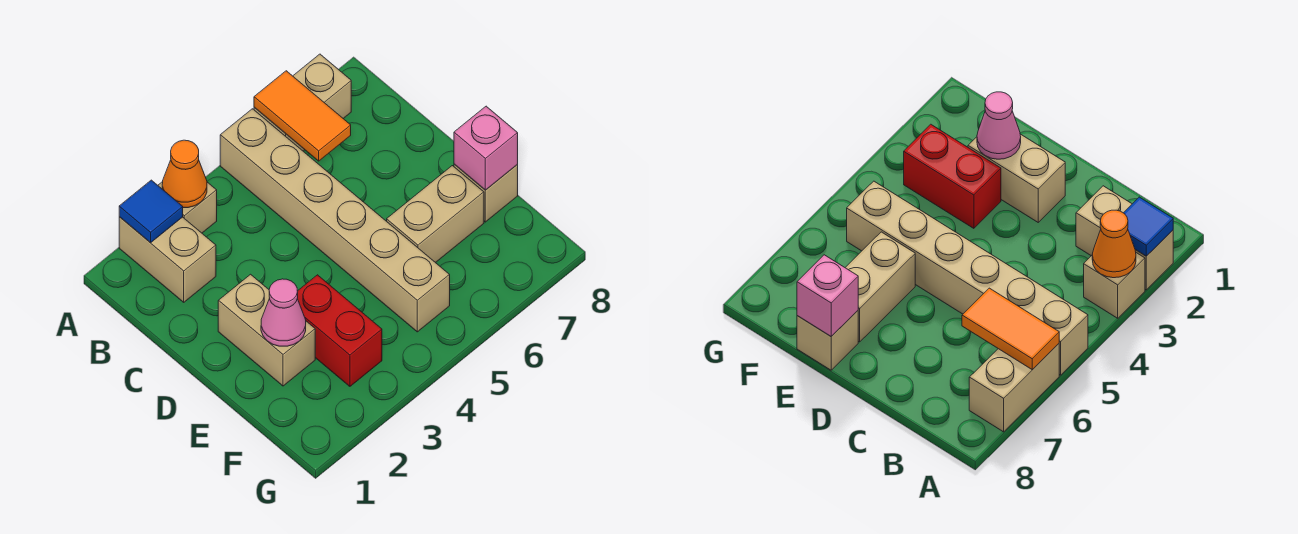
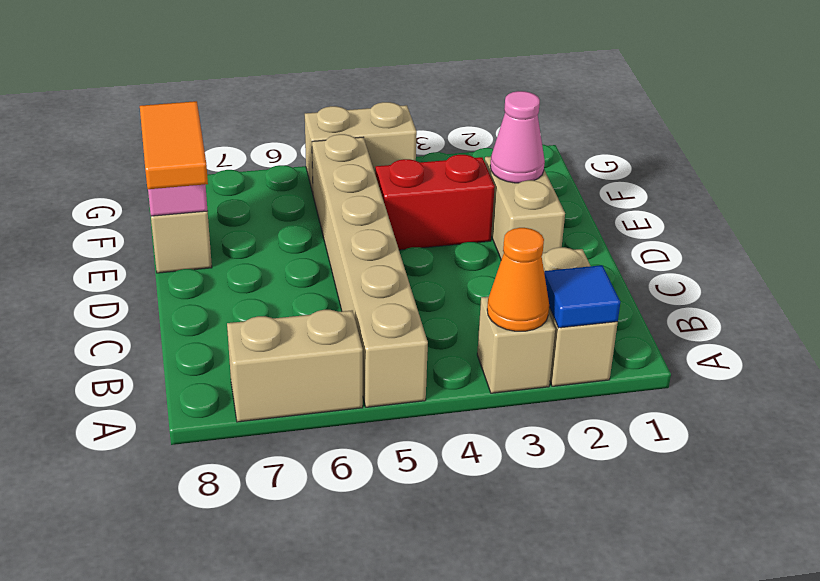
orange tile A6:B6 level 2 -> orange tile D8:E8 level 3
red brick E3:F3 level 1 -> red brick E3:E4 level 1
tan brick E6:E7 level 1 -> tan brick G4:G5 level 1

